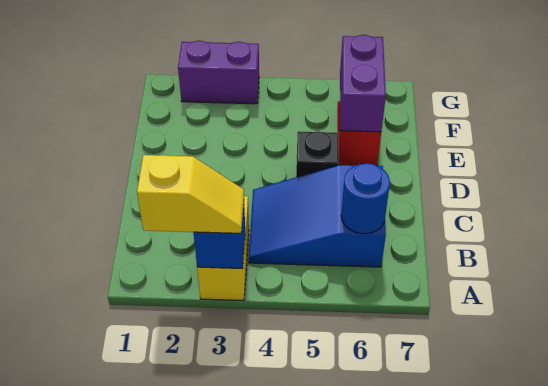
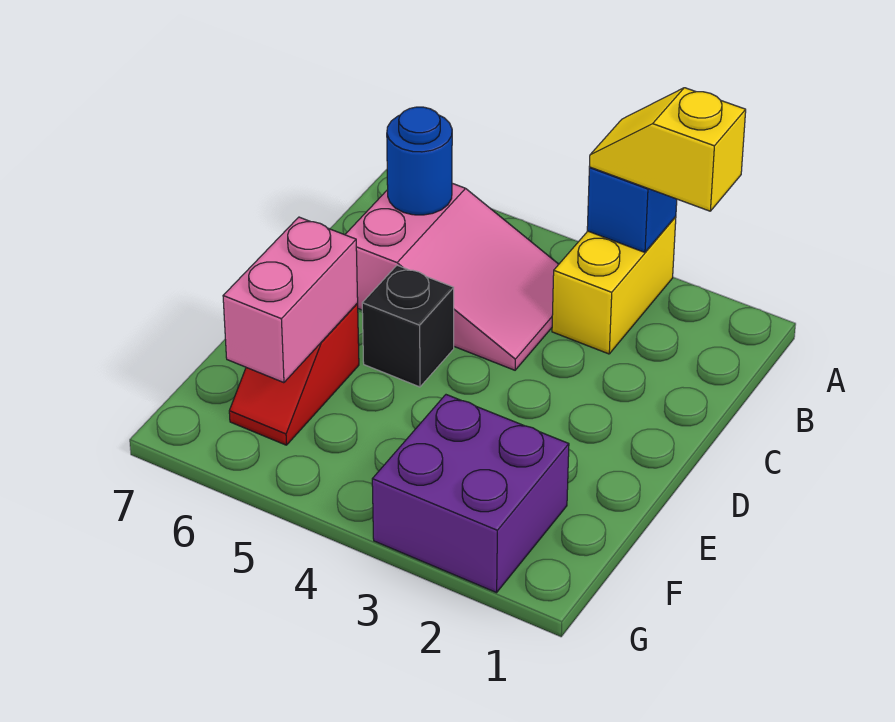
blue slope B4:C6 level 1 top 6 -> pink slope B4:C6 level 1 top 6
purple brick E6:F6 level 2 -> pink brick E6:F6 level 2
purple brick G2:G3 level 1 -> purple brick F2:G3 level 1

